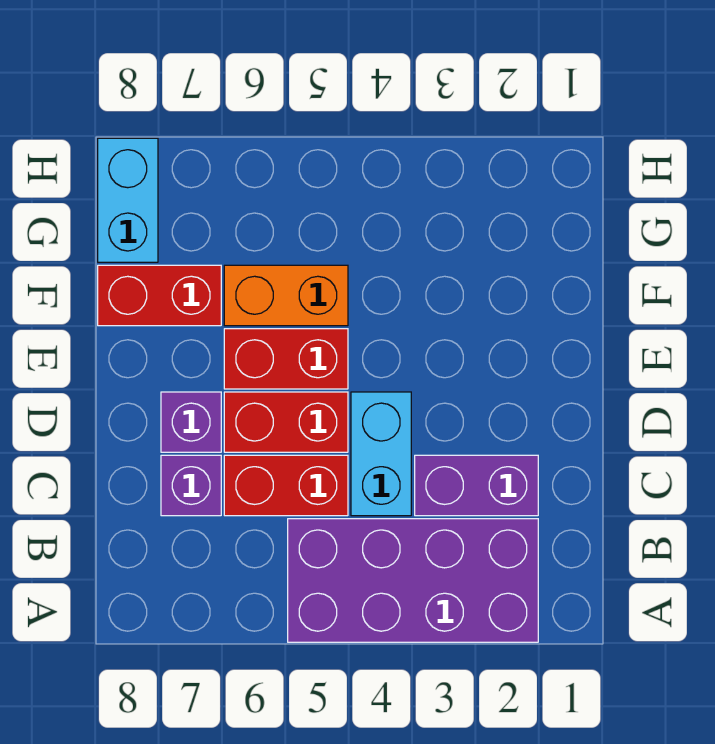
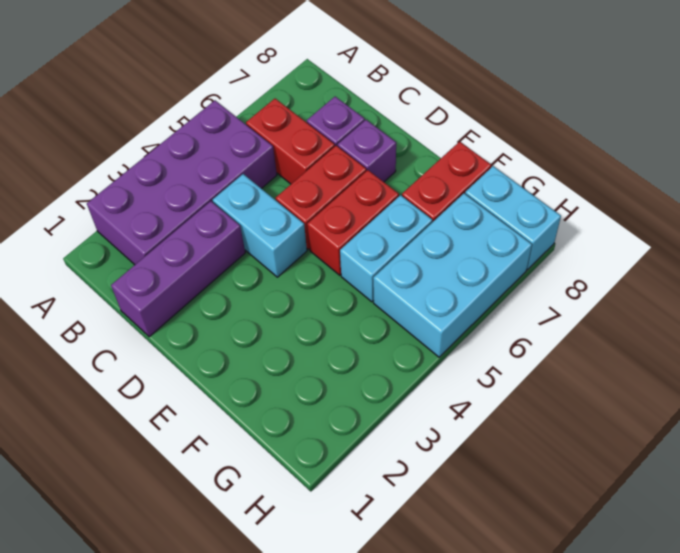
purple brick C2:C3 level 1 -> purple brick C1:C3 level 1
red brick C5:C6 level 1 -> red brick B6:C6 level 1
orange brick F5:F6 level 1 -> cyan brick F5:F6 level 1
none -> cyan brick G5:H7 level 1

